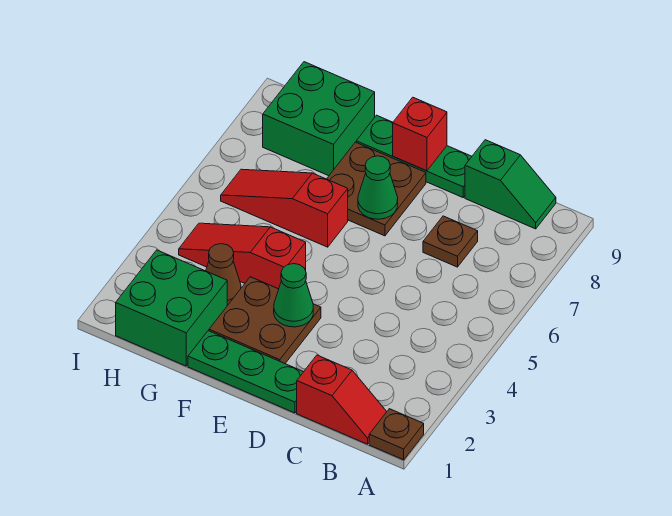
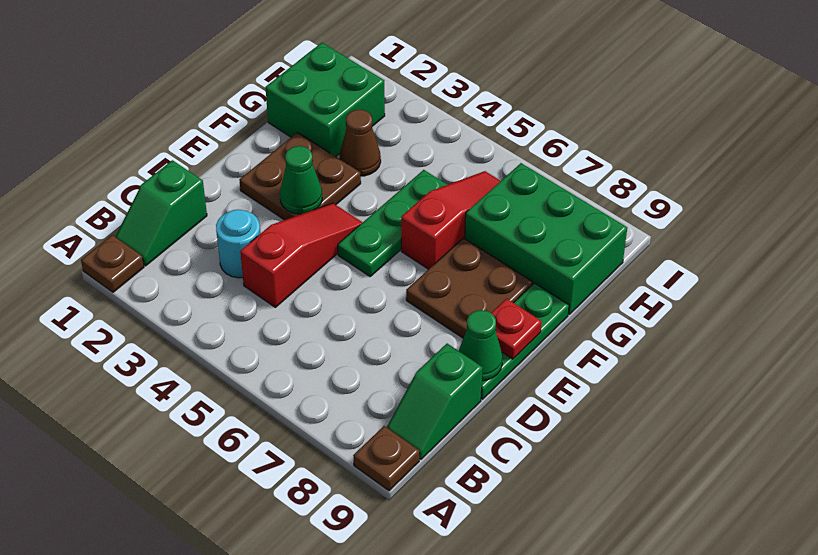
red slope B1:C1 level 1 top C -> green slope B1:C1 level 1 top C
none -> cyan round brick C3 level 1
brown plate C7 level 1 -> brown plate A9 level 1
green plate D1:F1 level 1 -> green plate E5:G5 level 1
green cone E7 level 2 -> green cone D9 level 2
red brick E9 level 2 -> red plate E9 level 2
red slope F4:H4 level 1 top F -> red slope C4:E4 level 1 top C
green brick G8:H9 level 1 -> green brick G7:H9 level 1

